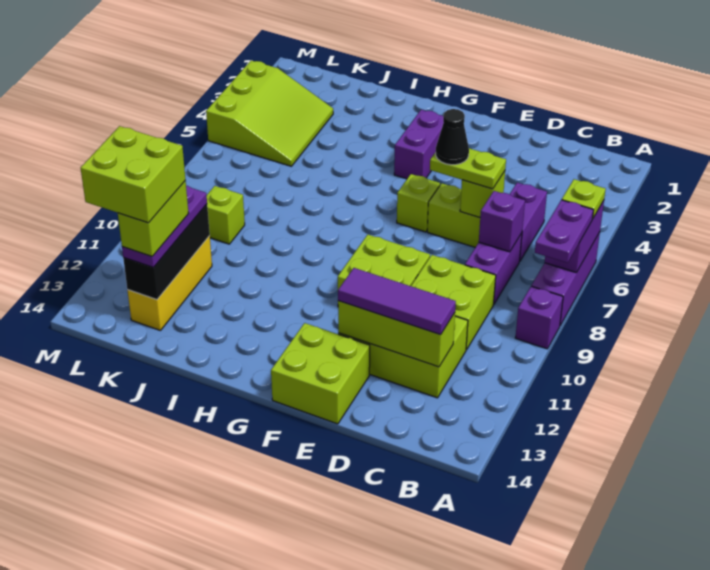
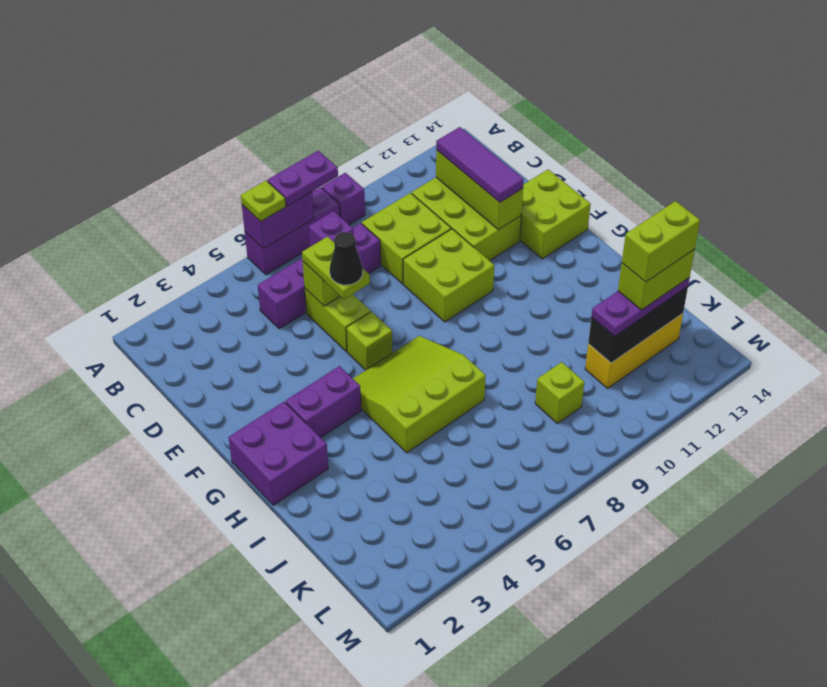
none -> purple brick G1:H2 level 1
lime slope K3:M5 level 1 top M -> lime slope G5:I7 level 1 top I
lime brick K12:L13 level 5 -> lime brick K12:K13 level 5

